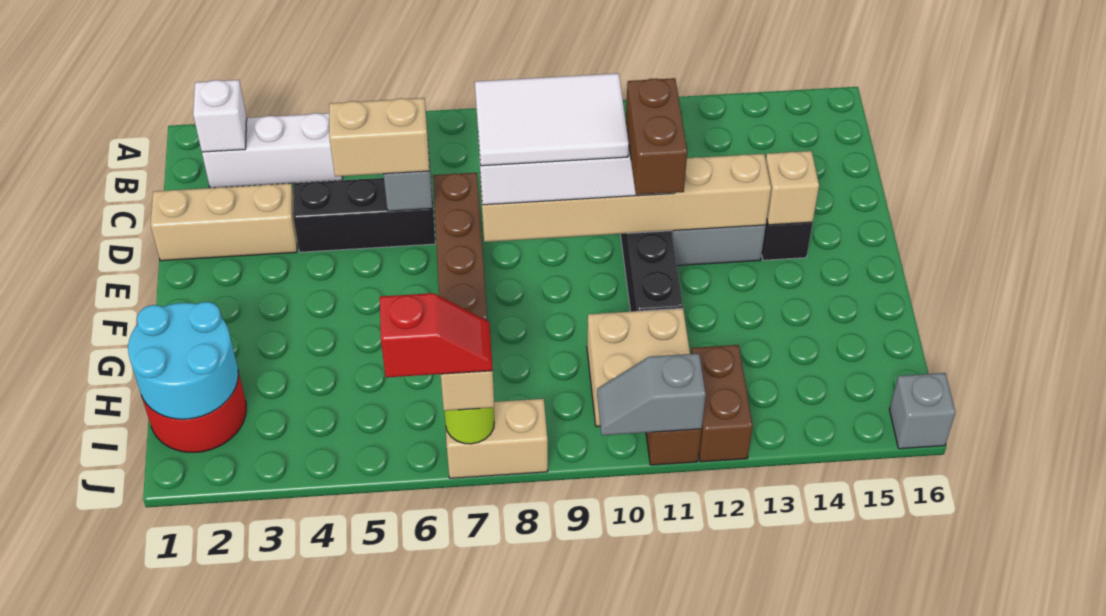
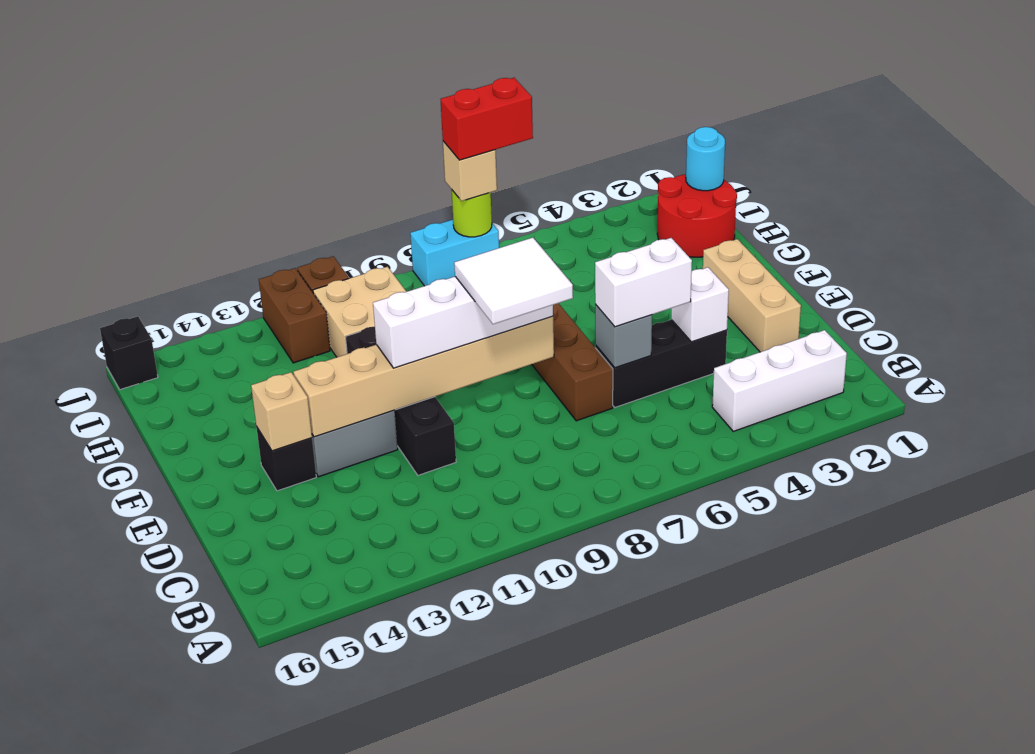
white brick B2 level 2 -> white brick D4 level 2
tan brick D1:D3 level 1 -> tan brick D2:F2 level 1
tan brick D5:D6 level 3 -> white brick D5:D6 level 3
white tile D8:E10 level 4 -> white tile D8:E9 level 4
brown brick E11:F11 level 4 -> none
cyan round brick H1:I2 level 2 -> cyan round brick I1 level 2
red slope J6:J7 level 4 top 6 -> red brick J6:J7 level 4
tan brick J7:J8 level 1 -> cyan brick J7:J8 level 1
grey slope J10:J11 level 2 top 11 -> none
grey brick J16 level 1 -> black brick J16 level 1

